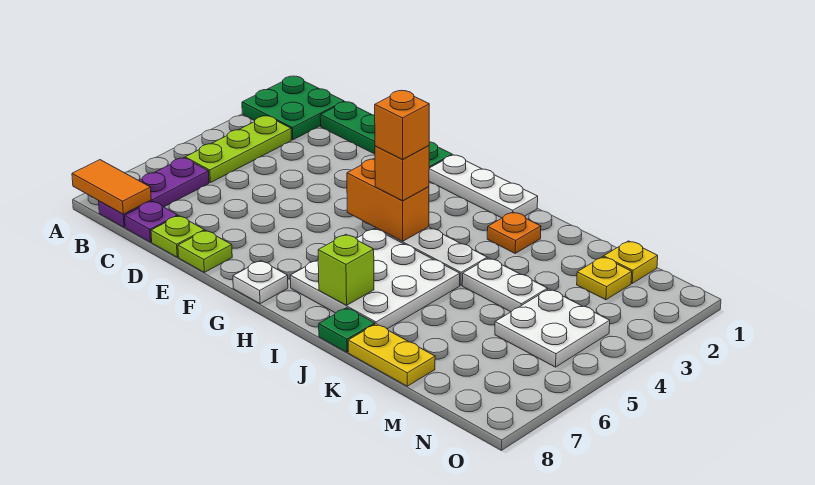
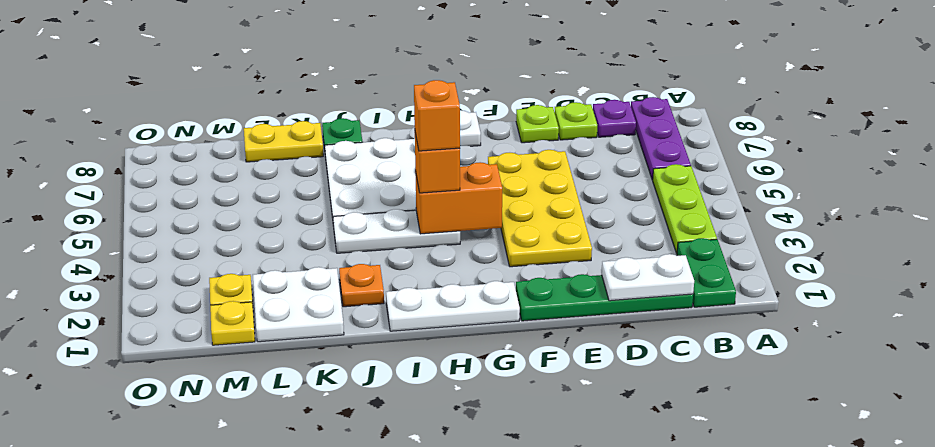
green plate A1:B2 level 1 -> green plate B1:B2 level 1
orange tile A8:B8 level 2 -> none
none -> yellow plate E3:F6 level 1
lime brick I7 level 2 -> none
white plate K4:L4 level 1 -> white plate C1:D1 level 2
white plate M4:N5 level 1 -> white plate K1:L2 level 1

